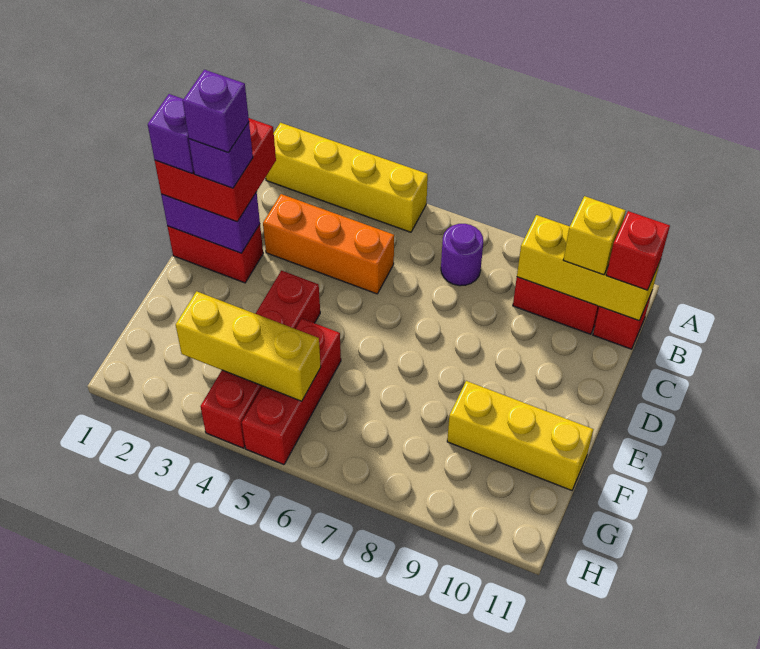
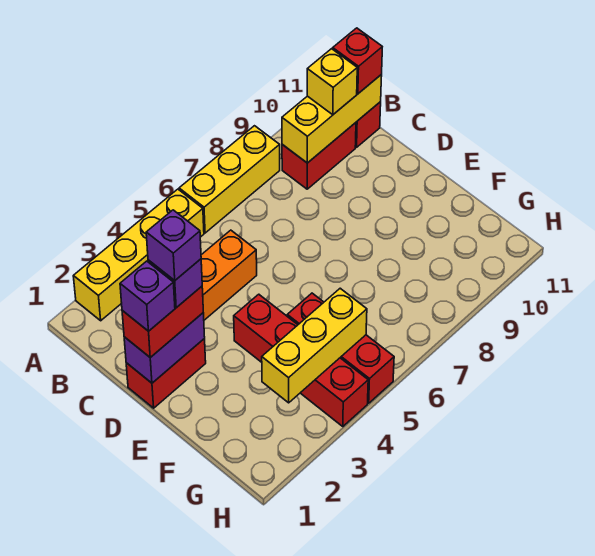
purple round brick B7 level 1 -> none
red brick C1:D2 level 3 -> red brick D1:D2 level 3
yellow brick F9:F11 level 1 -> yellow brick A6:A8 level 1

